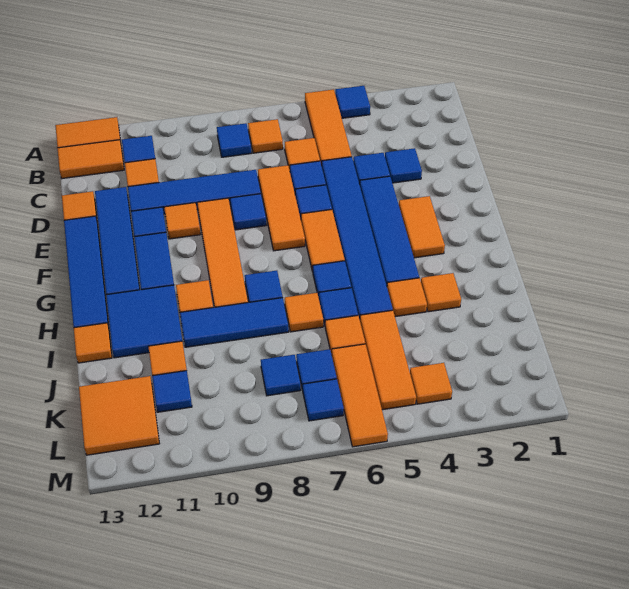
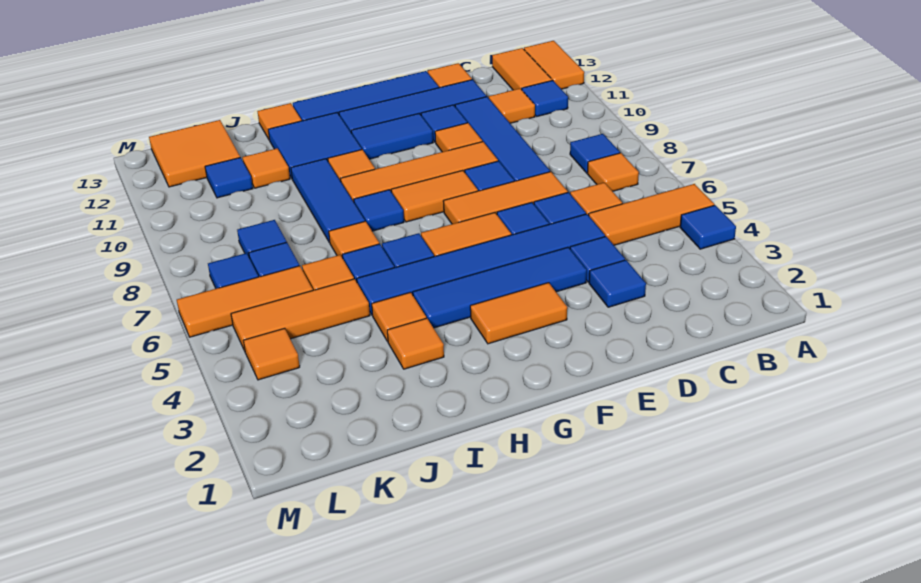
none -> orange tile F8:G8 level 1

